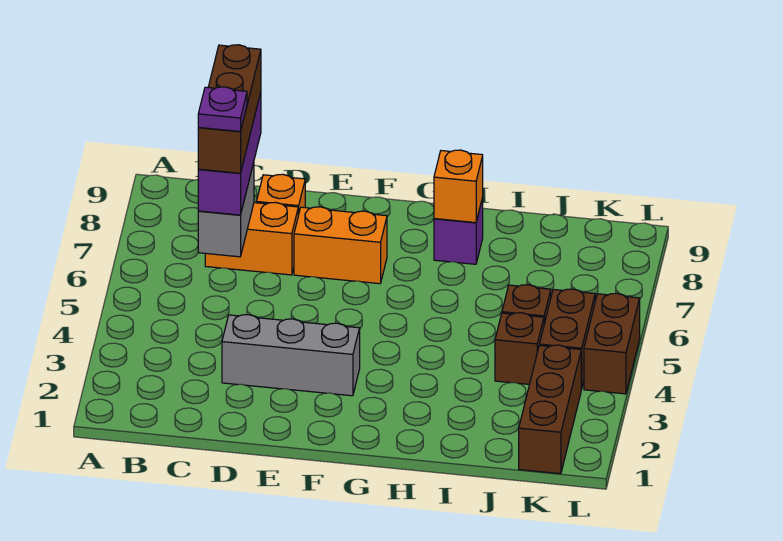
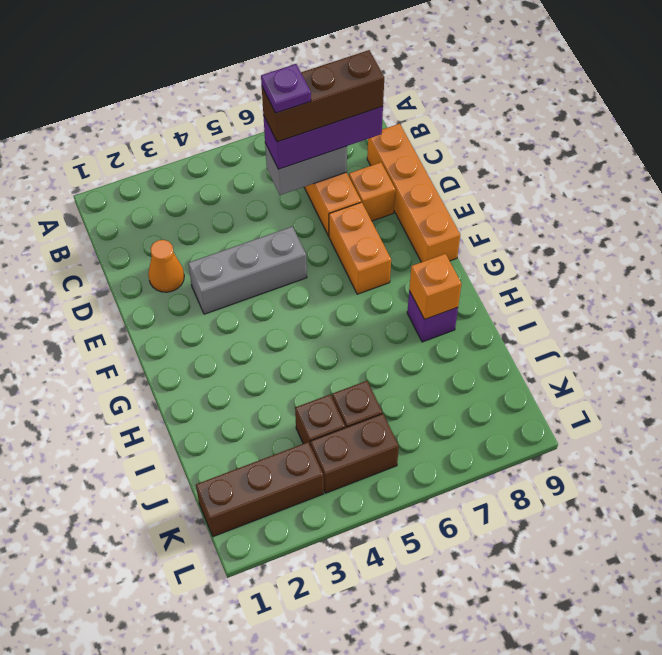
none -> orange brick C9:F9 level 1
none -> orange cone D2 level 1
grey brick D3:F3 level 1 -> grey brick E3:E5 level 1
brown brick L4:L5 level 1 -> none

